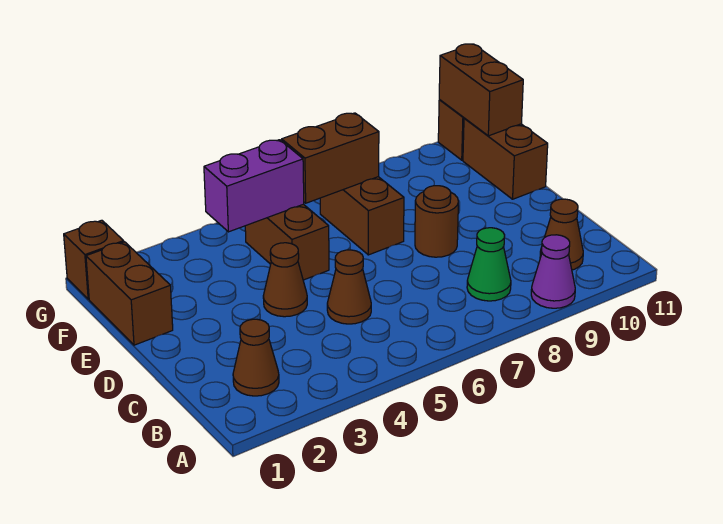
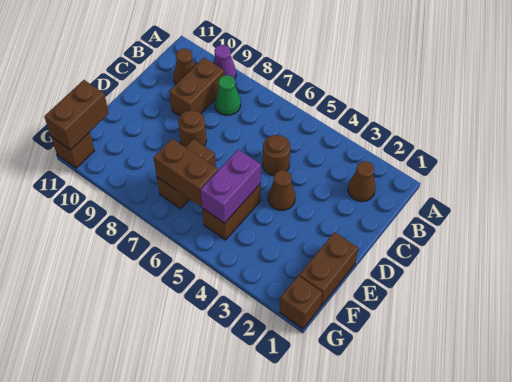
brown cone C5 level 1 -> brown round brick C5 level 1
brown brick E11:F11 level 1 -> brown brick B9:C9 level 1
purple brick F4:F5 level 2 -> purple brick E5:F5 level 2

